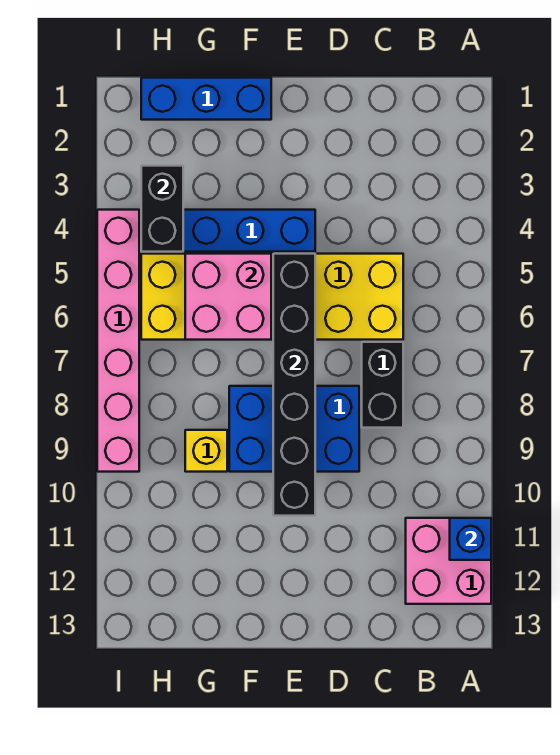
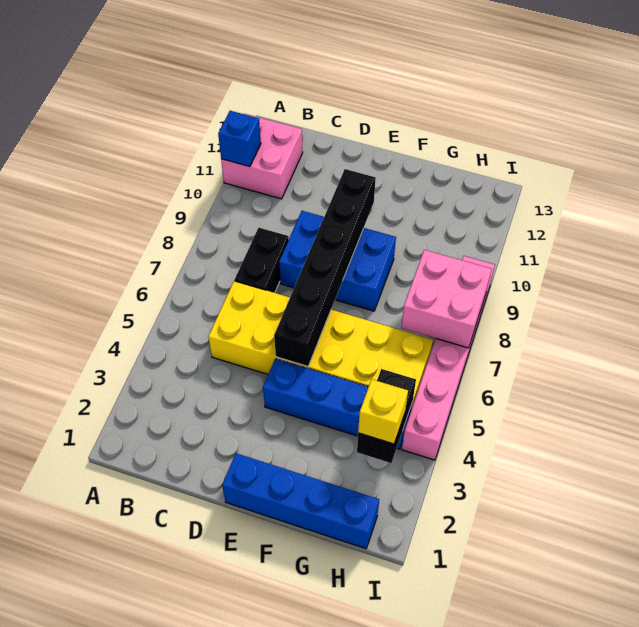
blue brick F1:H1 level 1 -> blue brick E1:H1 level 1
pink brick F5:G6 level 2 -> pink brick H7:I8 level 2
yellow brick G9 level 1 -> yellow brick H3 level 3

